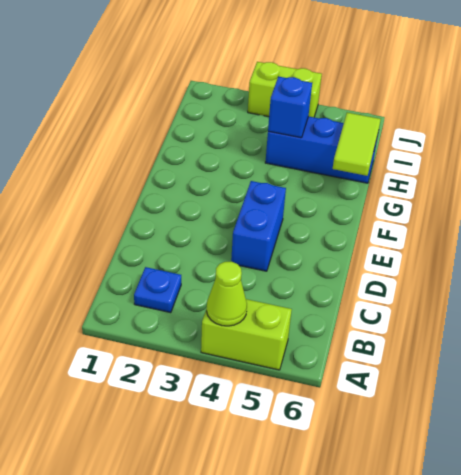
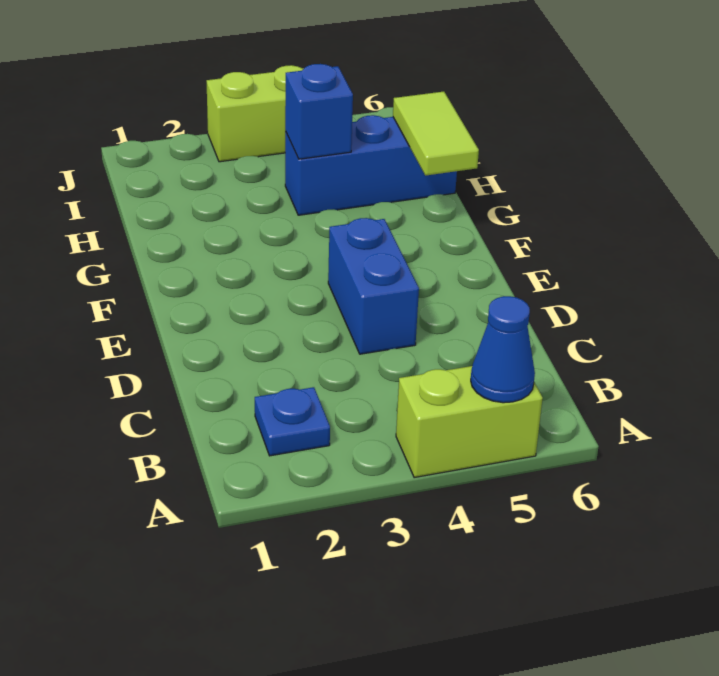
lime cone A4 level 2 -> none
none -> blue cone A5 level 2

